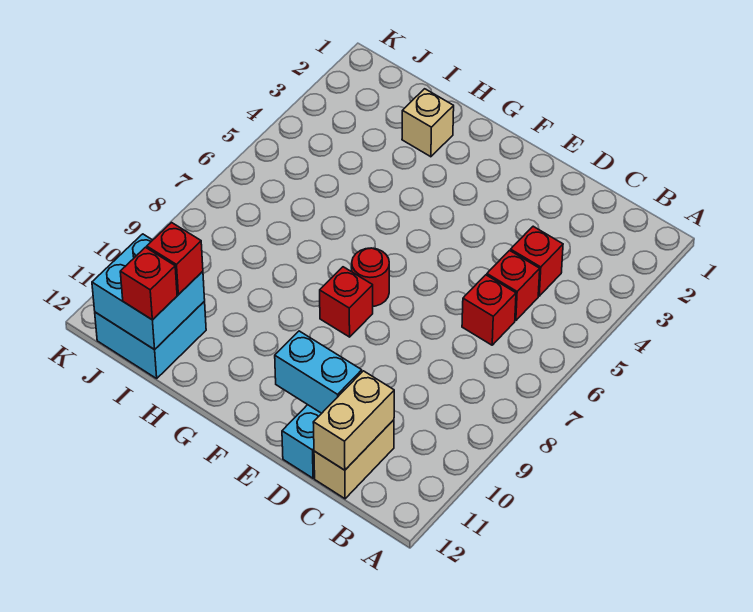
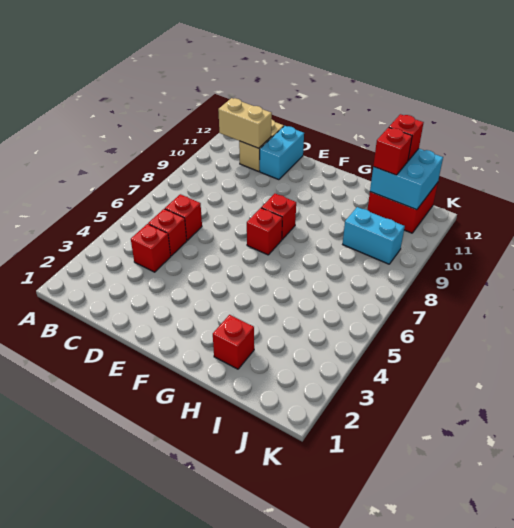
tan brick C11:C12 level 2 -> tan brick B11:C11 level 2
cyan brick D11:E11 level 2 -> cyan brick I9:J9 level 1
red round brick F7 level 1 -> red brick F7 level 1
tan brick H2 level 1 -> red brick H2 level 1
cyan brick I11:J12 level 1 -> red brick I11:J12 level 1

